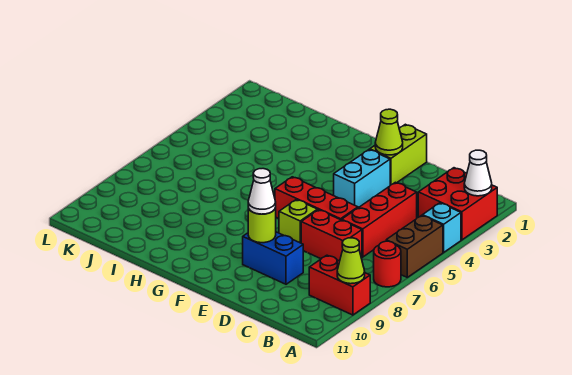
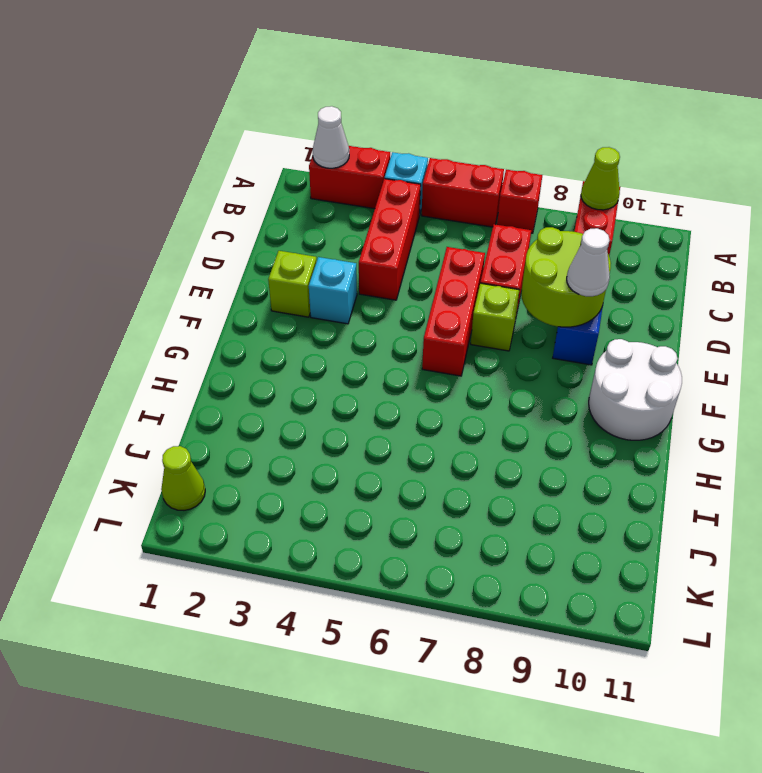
red brick A2:B3 level 1 -> red brick A2:A3 level 1
brown brick A5:A6 level 1 -> red brick A5:A6 level 1
red round brick A7 level 1 -> red brick A7 level 1
red brick C4:C6 level 1 -> red brick B4:D4 level 1
lime brick E1:E2 level 1 -> lime brick E2 level 1
lime cone E2 level 2 -> lime cone K1 level 1
cyan brick E3:E4 level 1 -> cyan brick E3 level 1
lime round brick E9 level 2 -> lime round brick D8:E9 level 2
none -> white round brick F10:G11 level 1

